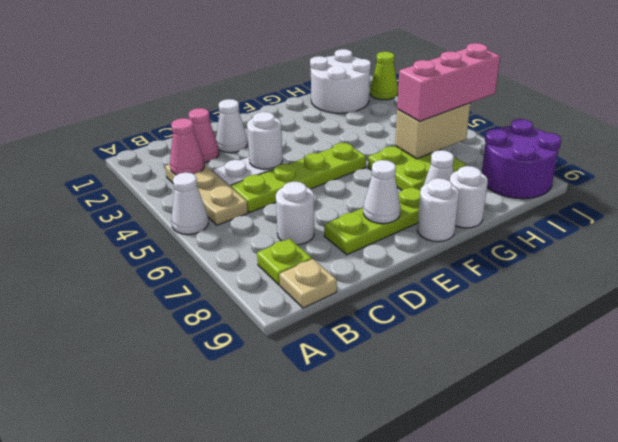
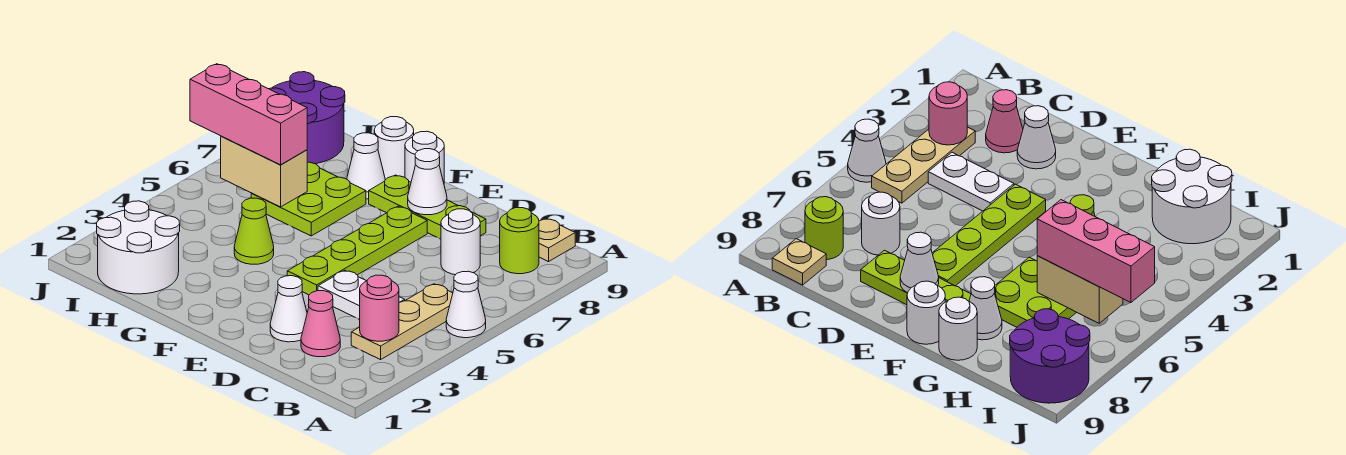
pink cone B3 level 2 -> pink round brick B3 level 2
lime plate B8 level 1 -> lime round brick B8 level 1
lime plate C5:F5 level 1 -> lime plate E4:E7 level 1
white round brick D4 level 2 -> none
lime cone J2 level 1 -> lime cone G4 level 1

